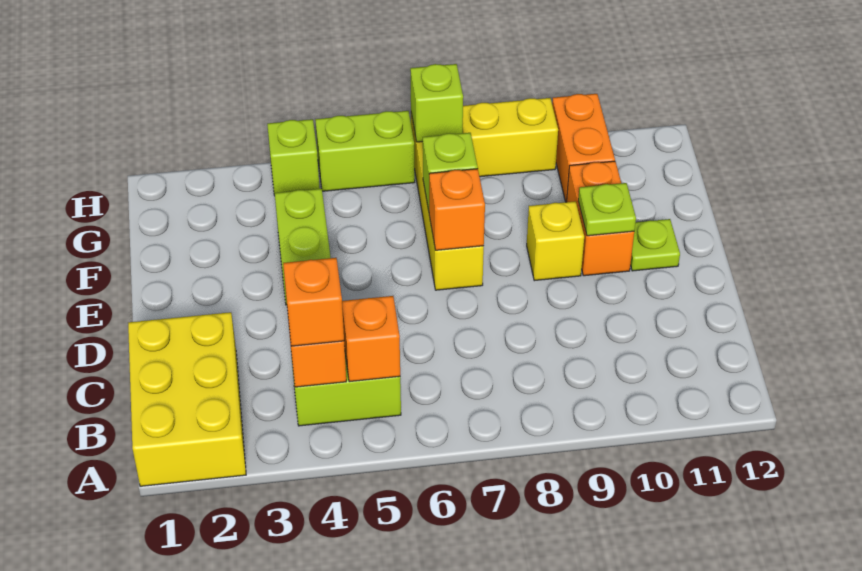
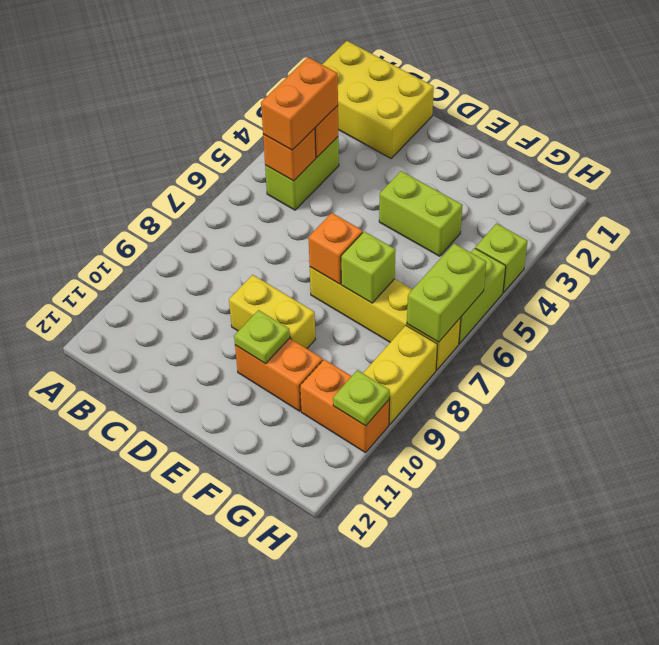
orange brick B4 level 3 -> orange brick B4:B5 level 3
yellow brick E9 level 1 -> yellow brick D9:E9 level 1
lime plate E11 level 1 -> lime plate H10 level 2
lime brick H7 level 2 -> lime brick H6:H7 level 2

